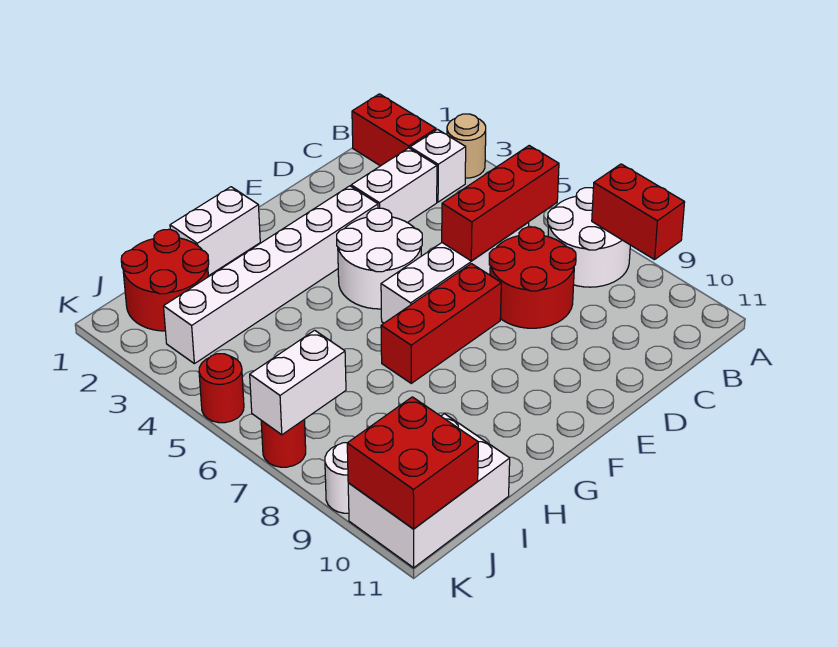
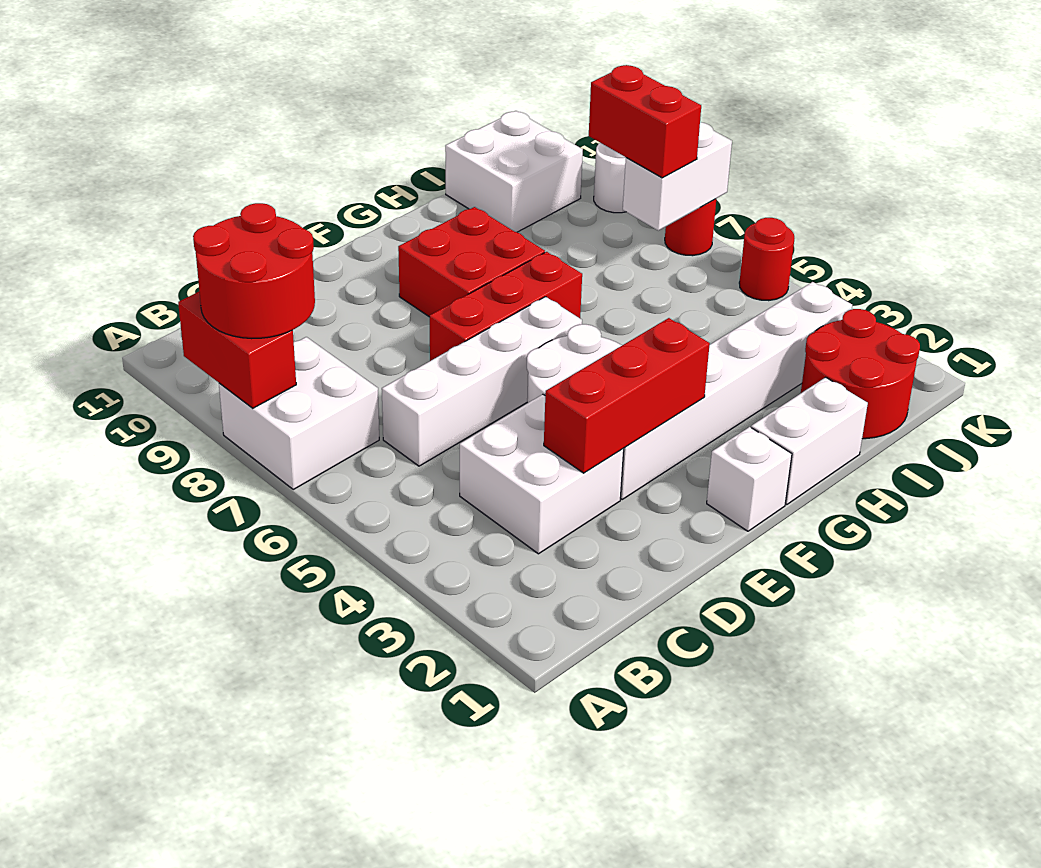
tan round brick A3 level 1 -> none
white round brick A7:B8 level 1 -> white brick A7:B8 level 1
red brick B1:B2 level 1 -> red brick J7:J8 level 3
white brick B3 level 1 -> white brick F1 level 1
red brick B6:D6 level 2 -> red brick D3:F3 level 2
white brick C3:D3 level 1 -> white brick C3:D4 level 1
red round brick C7:D8 level 1 -> red round brick A8:B9 level 3
white brick I10:K11 level 1 -> white brick I10:J11 level 1
red brick J10:K11 level 2 -> red brick F8:G9 level 1

